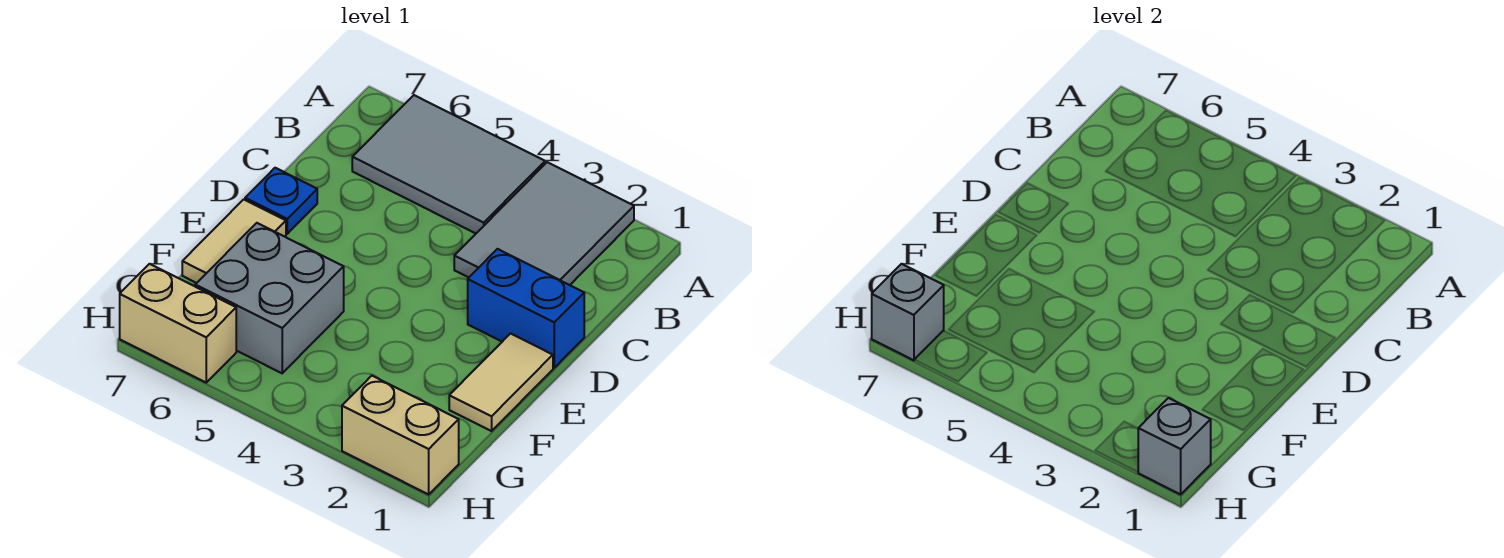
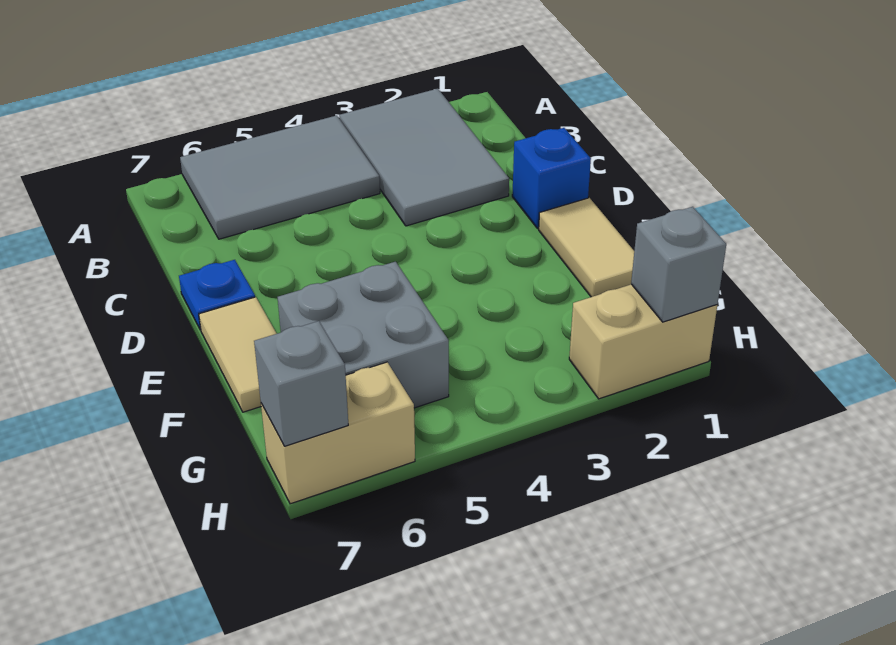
blue brick D1:D2 level 1 -> blue brick D1 level 1

